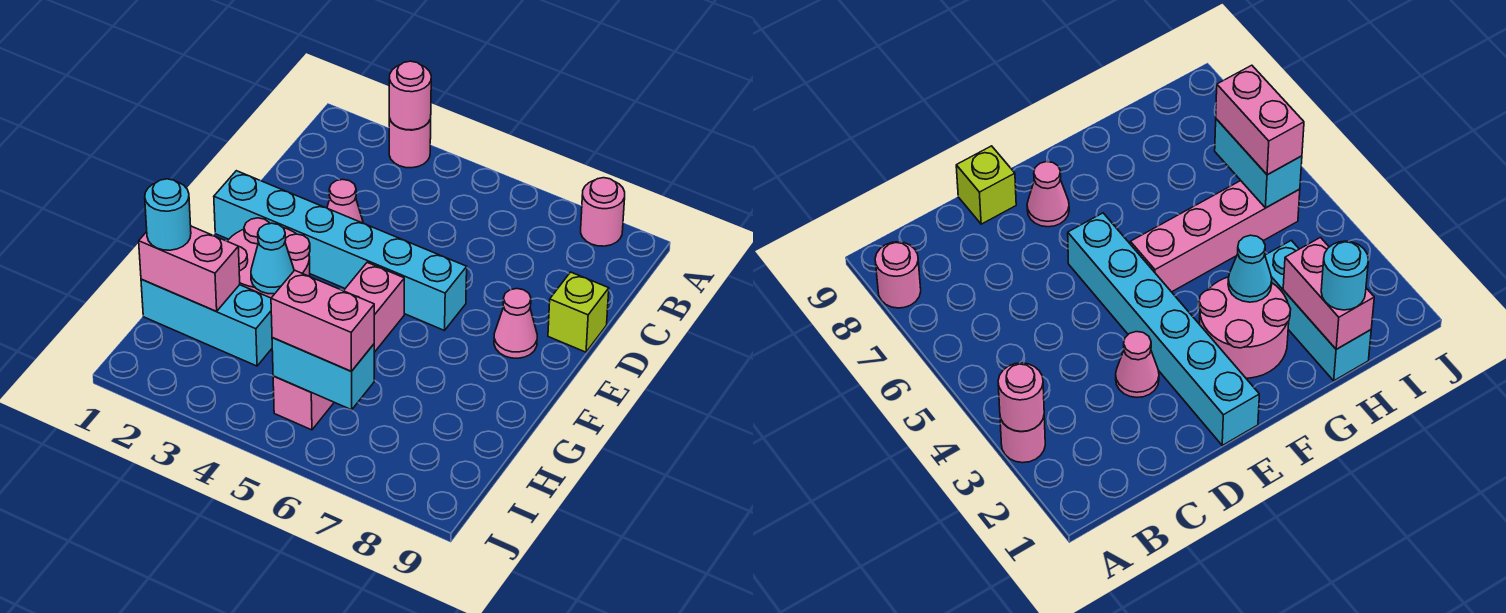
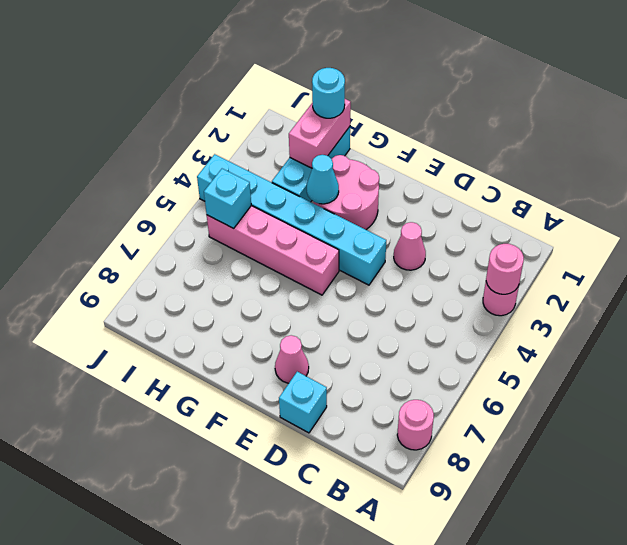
lime brick D9 level 1 -> cyan brick D9 level 1
cyan brick E1:E6 level 1 -> cyan brick E4:J4 level 1
cyan brick I5:I6 level 2 -> cyan brick I5 level 2
pink brick I5:I6 level 3 -> none

